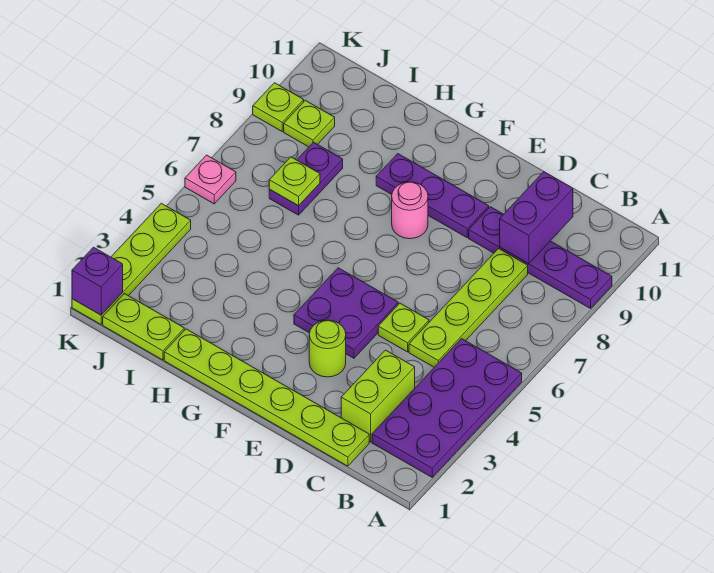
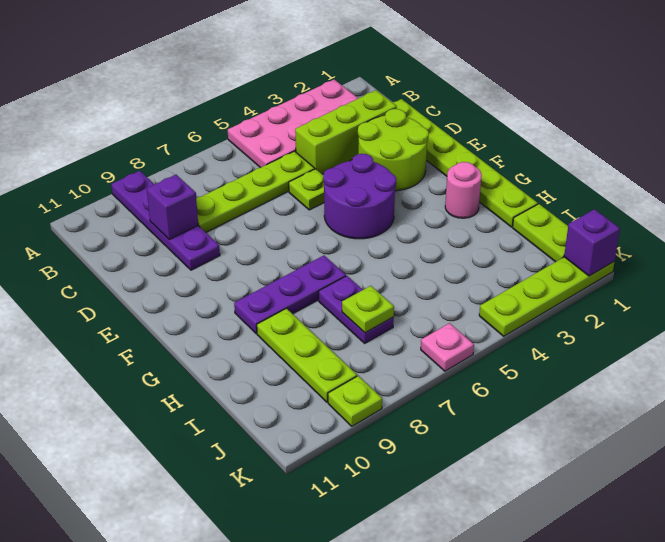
purple plate A2:B5 level 1 -> pink plate A2:B5 level 1
lime brick C2:C3 level 1 -> lime brick C2:C4 level 1
purple brick C9:C10 level 2 -> purple brick C9 level 2
lime round brick E3 level 1 -> lime round brick D2:E3 level 1
purple plate E4:F5 level 1 -> purple round brick E4:F5 level 1
purple plate E9:G9 level 1 -> purple plate G7:G9 level 1
pink round brick F8 level 1 -> pink round brick G2 level 1
purple plate I7:I8 level 1 -> purple plate H7:I7 level 1
lime plate J9 level 1 -> lime plate H9:J9 level 1

